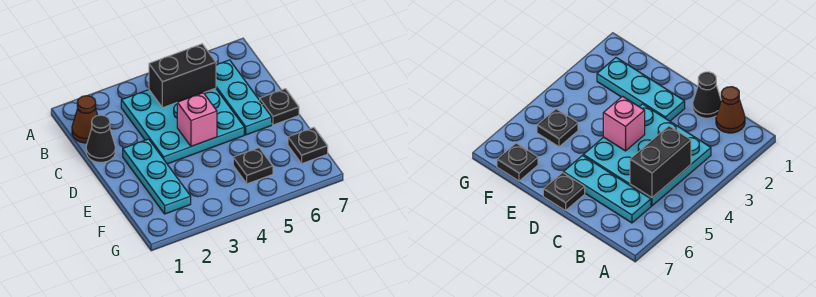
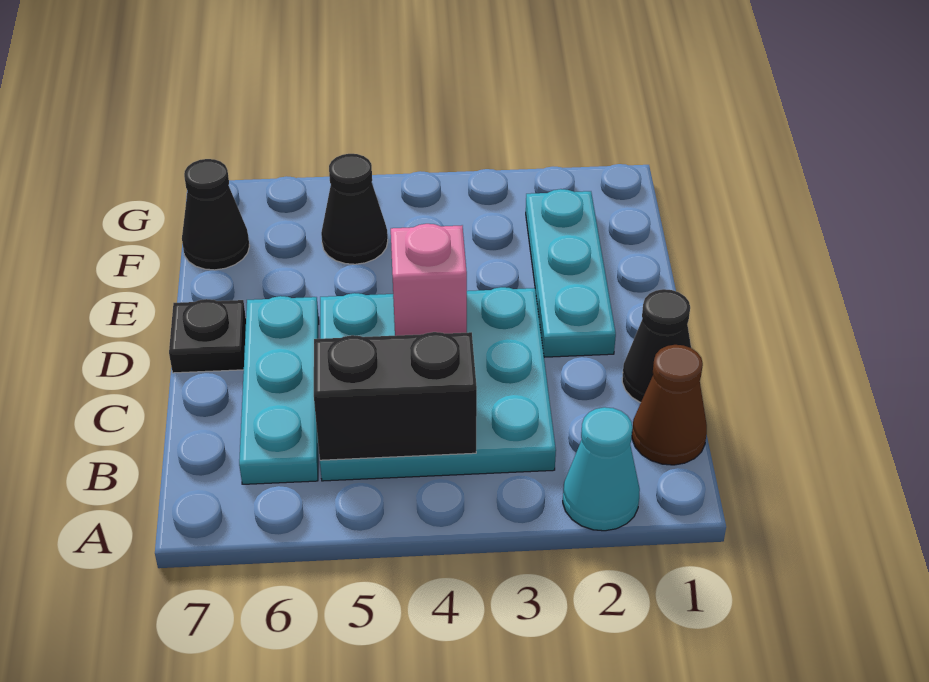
none -> cyan cone A2 level 1
black plate F5 level 1 -> black cone F5 level 1
black plate F7 level 1 -> black cone F7 level 1

